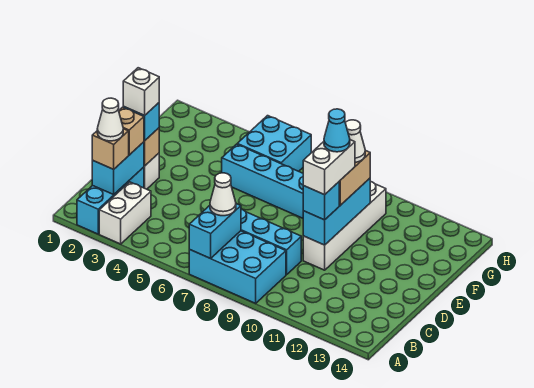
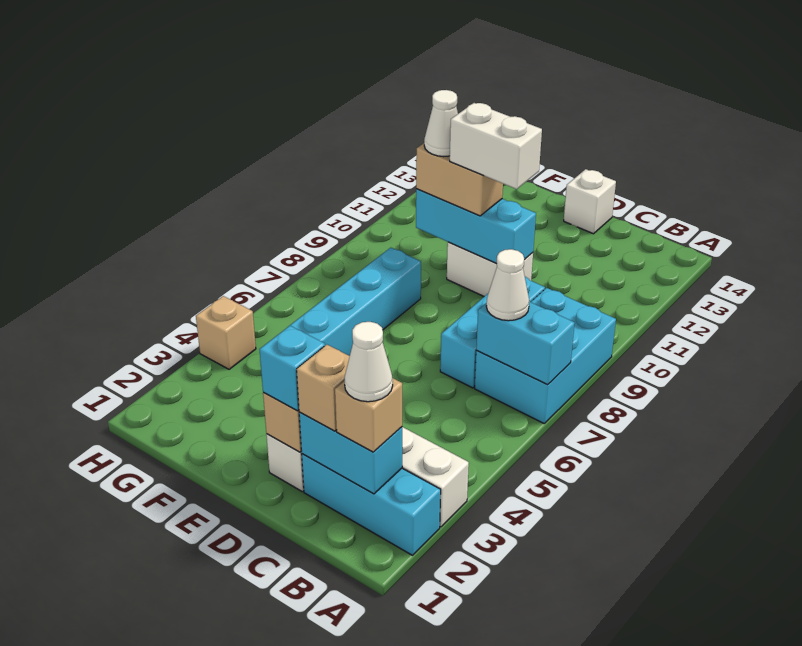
white brick D2 level 4 -> white brick D14 level 1
white brick D10:G10 level 1 -> white brick D10:E10 level 1
cyan brick D10 level 3 -> none
cyan cone E10 level 5 -> none
cyan brick G5:H6 level 1 -> none
none -> tan brick H4 level 1

